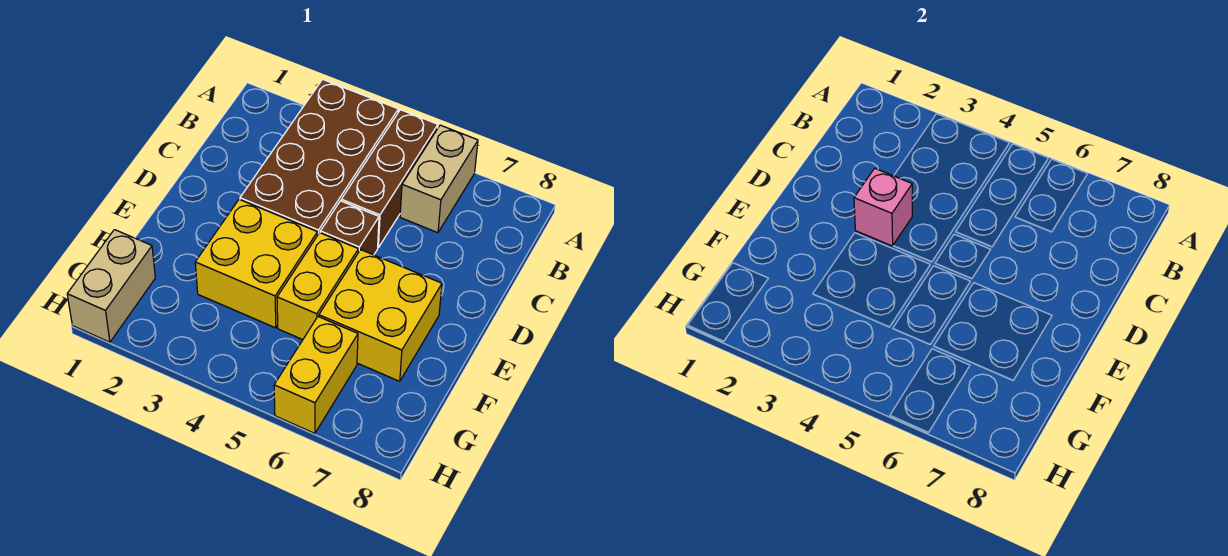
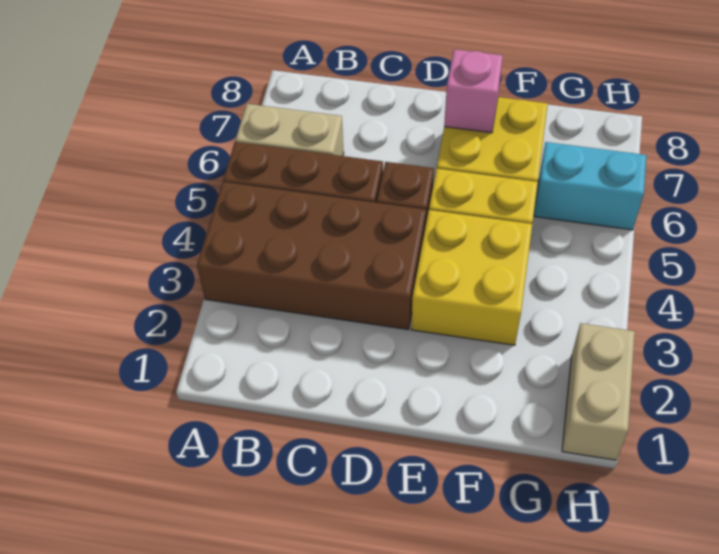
pink brick D3 level 2 -> pink brick E7 level 2
tan brick G1:H1 level 1 -> tan brick H1:H2 level 1
yellow brick G6:H6 level 1 -> cyan brick G6:H6 level 1

